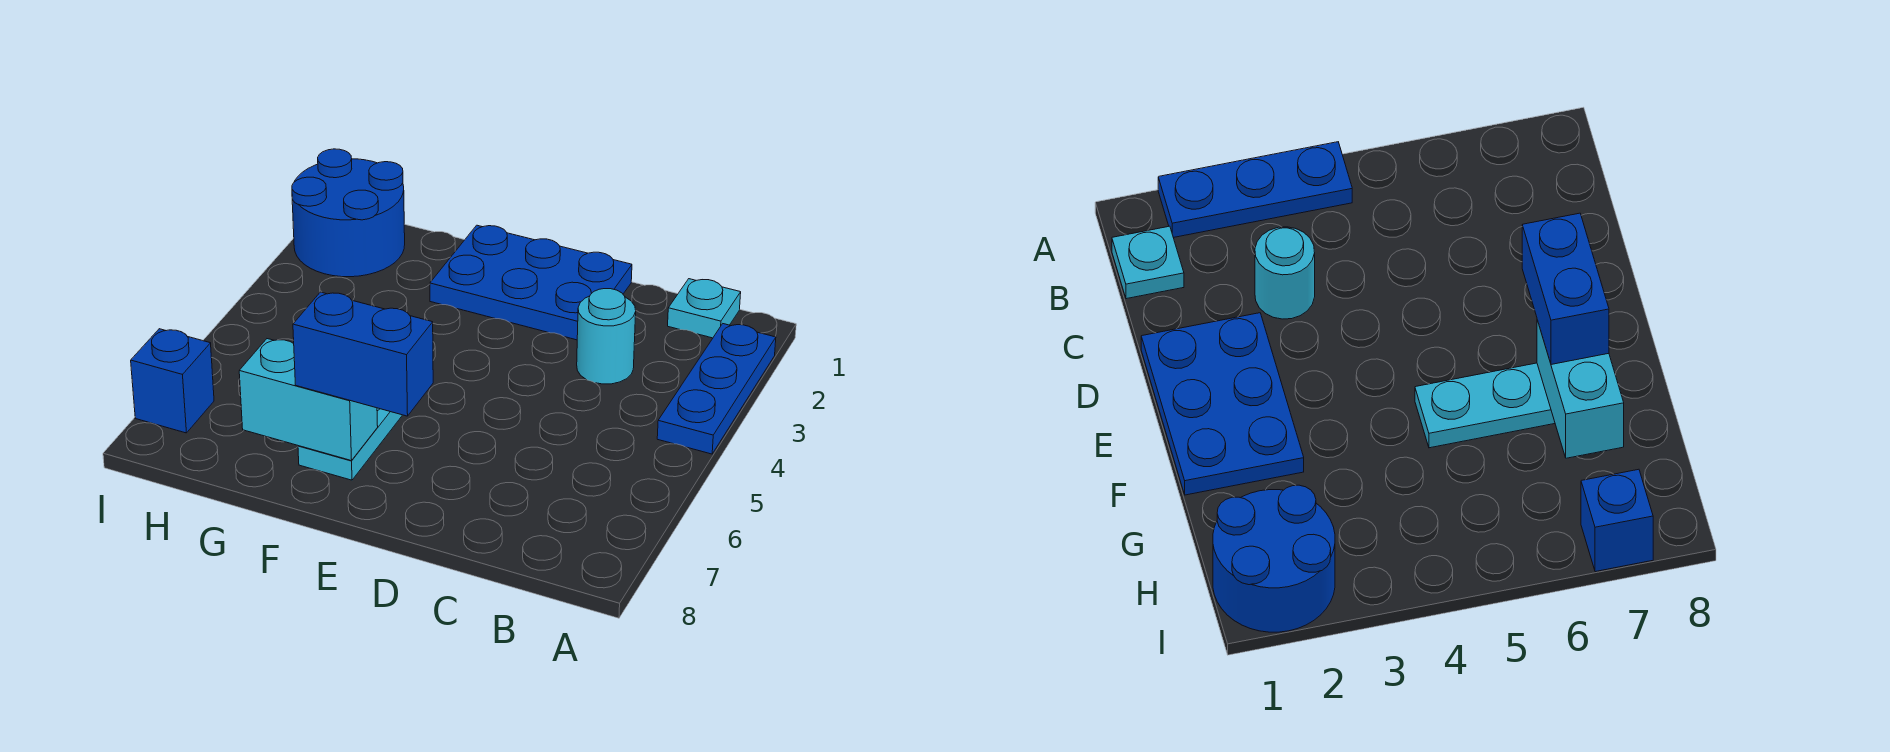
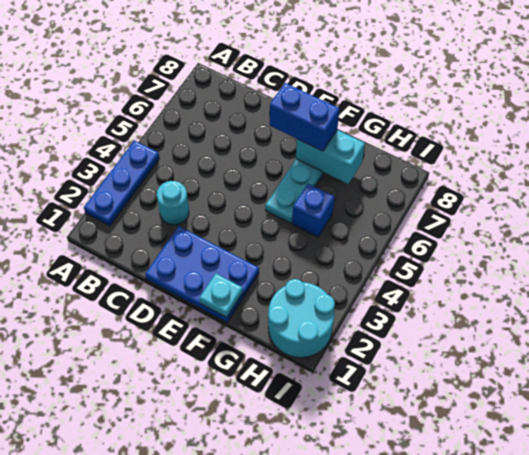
cyan plate B1 level 1 -> cyan plate F1 level 2
blue round brick H1:I2 level 1 -> cyan round brick H1:I2 level 1
blue brick I7 level 1 -> blue brick G5 level 1

